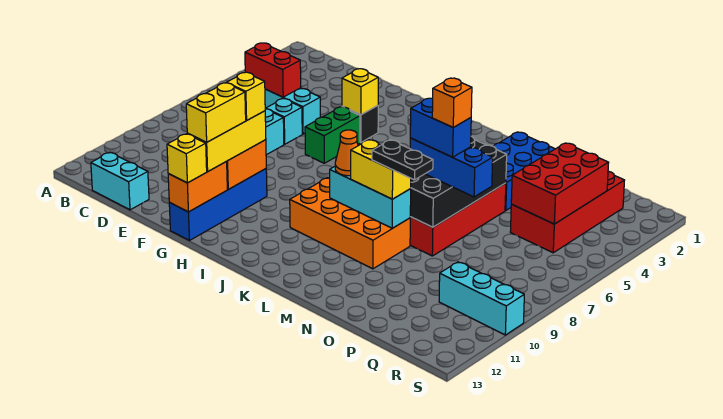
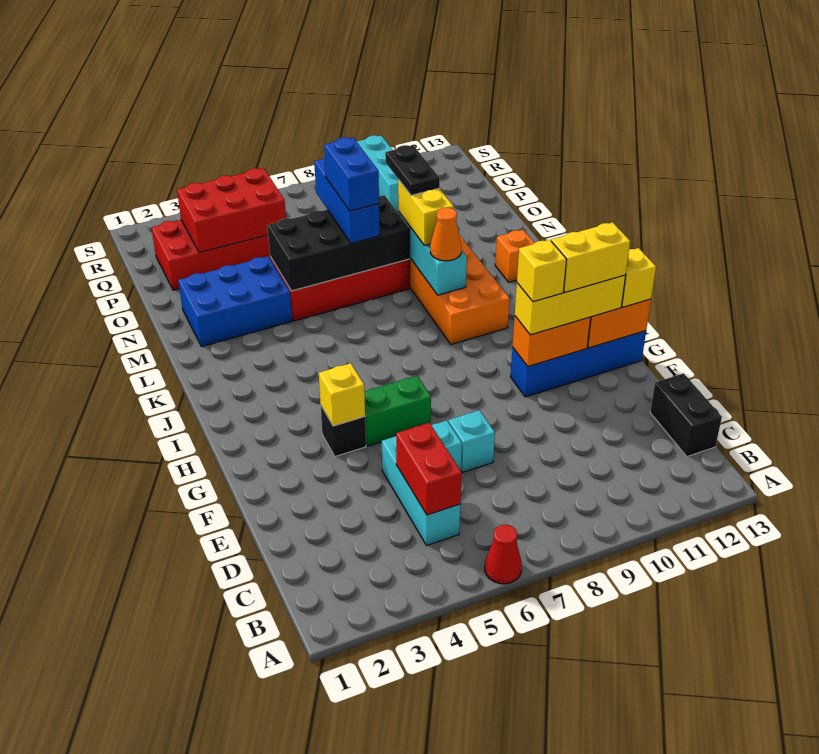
none -> red cone A6 level 1
cyan brick C13:D13 level 1 -> black brick C13:D13 level 1
orange brick N7 level 5 -> orange brick L12 level 1

